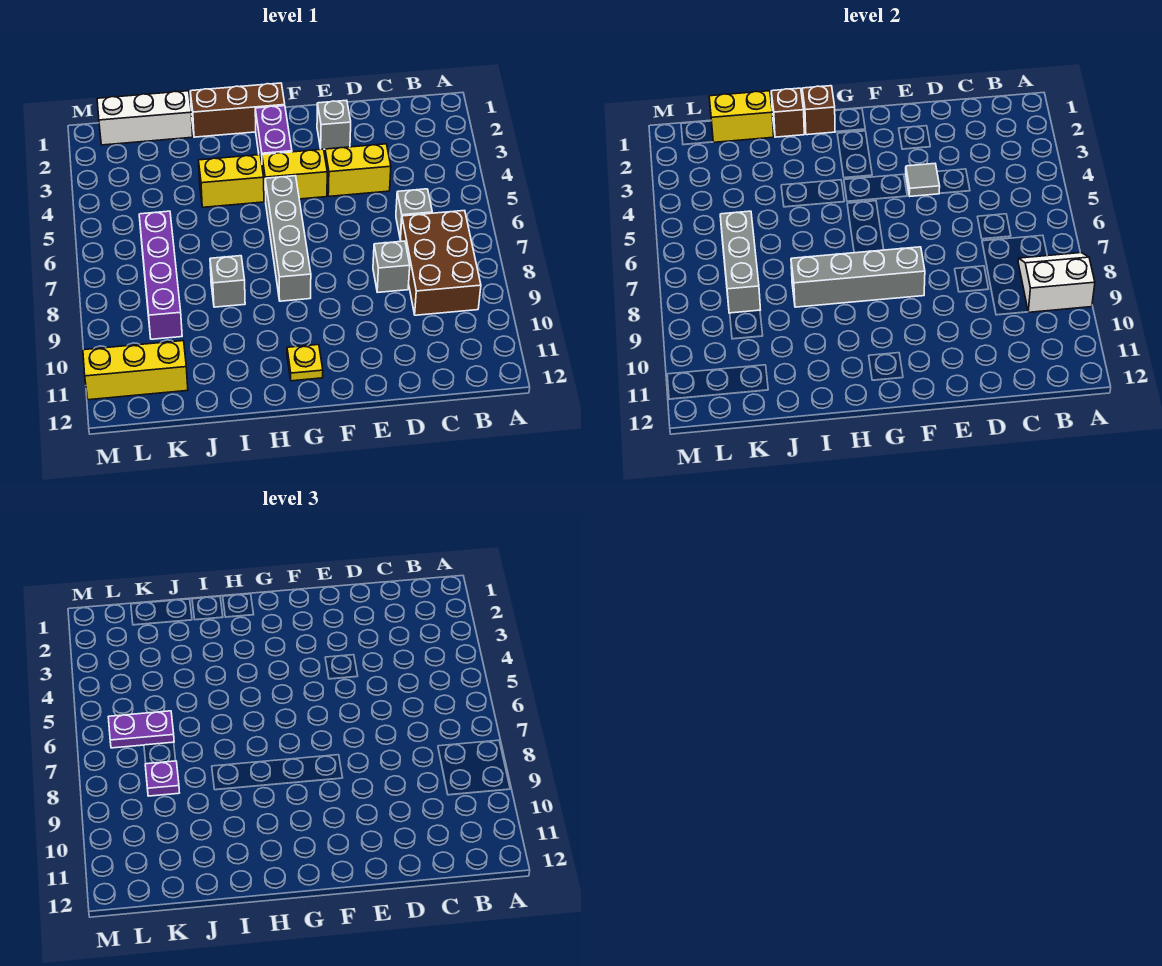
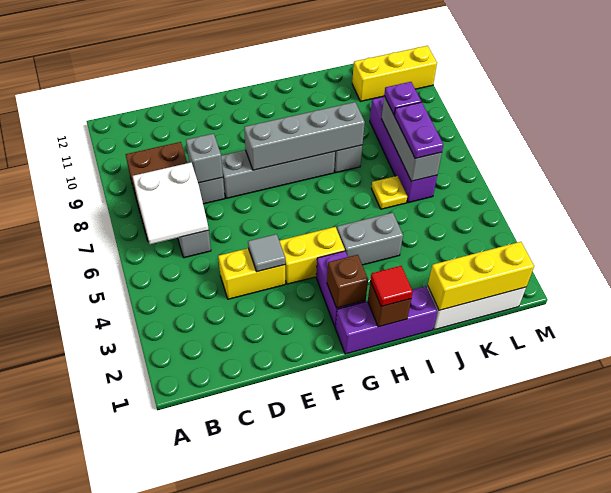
white slope A8:B9 level 2 top 9 -> white slope B6:C7 level 2 top 7
grey brick E2 level 1 -> grey brick D8 level 2
brown brick G1:I1 level 1 -> purple brick G1:I1 level 1
grey brick G5:G8 level 1 -> grey brick E8:H8 level 1
yellow plate G11 level 1 -> yellow plate J6 level 1
none -> red tile H1 level 3
yellow brick H4:I4 level 1 -> grey brick H4:I4 level 1
brown brick I1 level 2 -> brown brick G2 level 2
yellow brick J1:K1 level 2 -> yellow brick J1:L1 level 2
purple plate K6:L6 level 3 -> purple plate K6:K7 level 3

